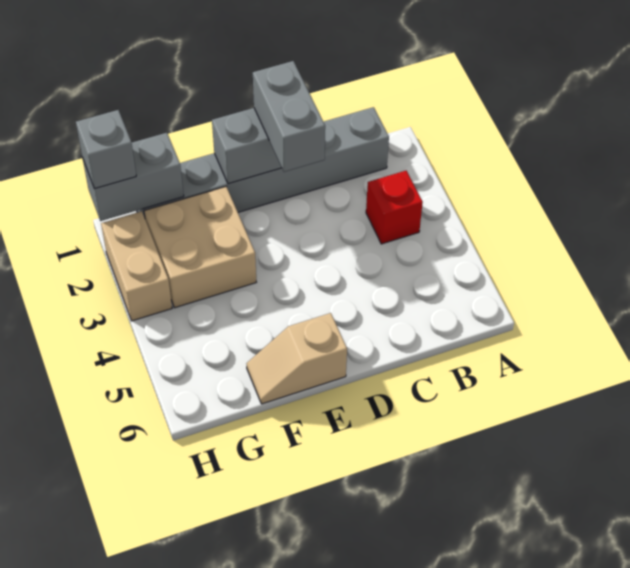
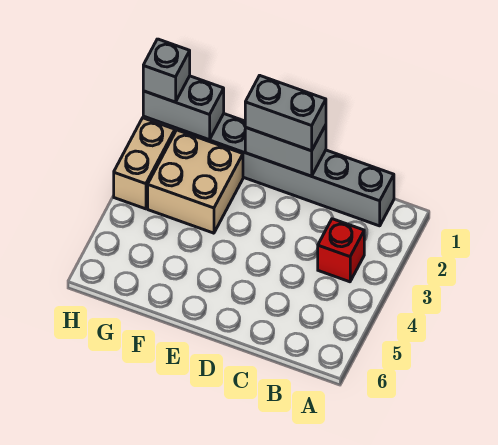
grey brick D1:D2 level 3 -> grey brick D1:E1 level 3
tan slope E6:F6 level 1 top E -> none

